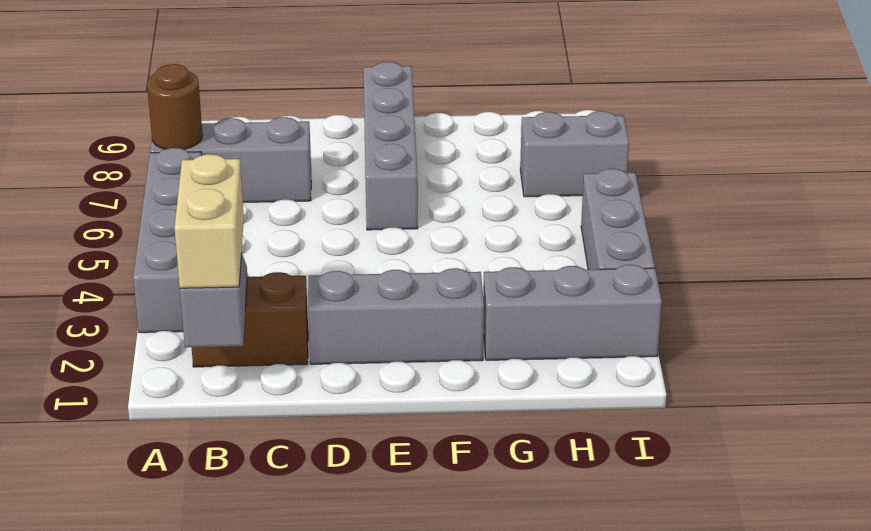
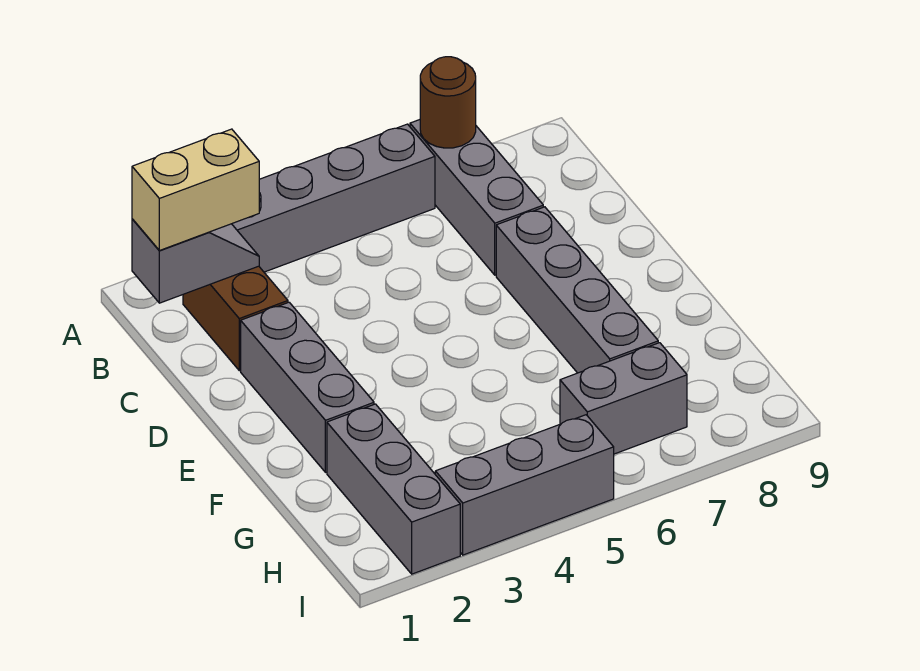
grey brick E6:E9 level 1 -> grey brick D7:G7 level 1
grey brick H7:I7 level 1 -> grey brick H6:H7 level 1

